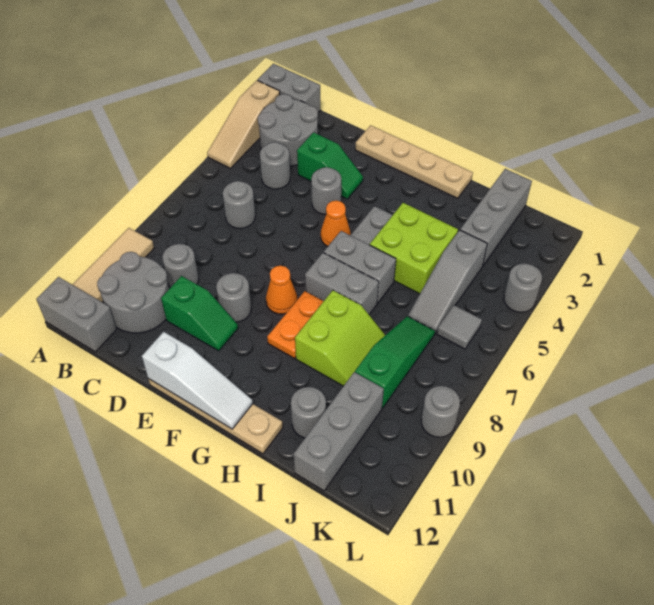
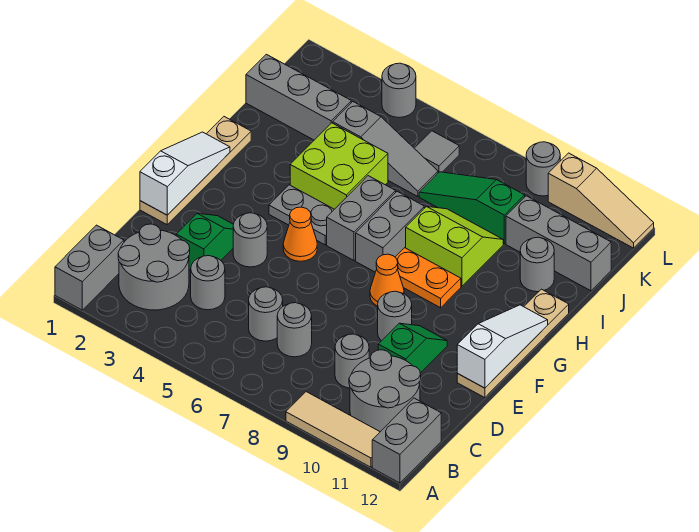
tan slope A2:A4 level 1 top 2 -> tan slope L10:L12 level 1 top 10
none -> grey round brick C7 level 1
none -> white slope E1:G1 level 2 top E

